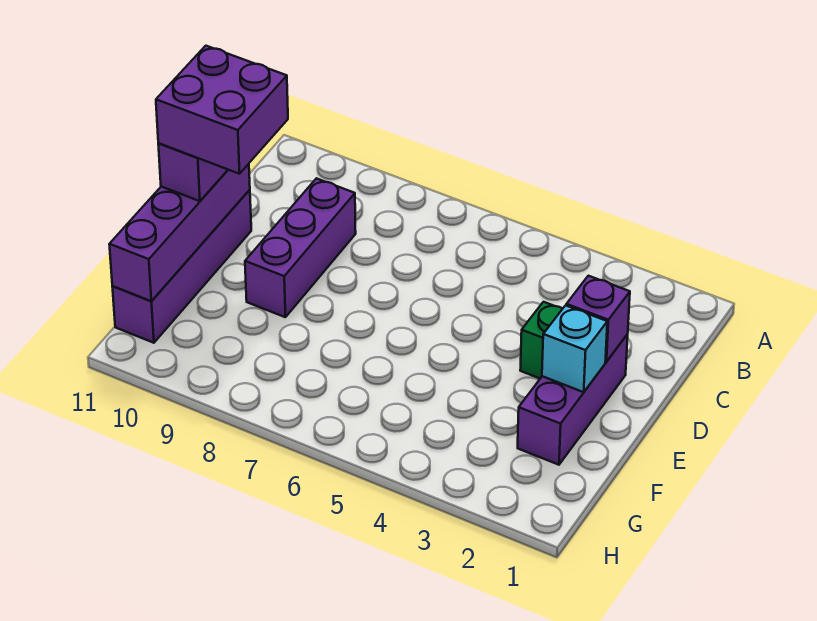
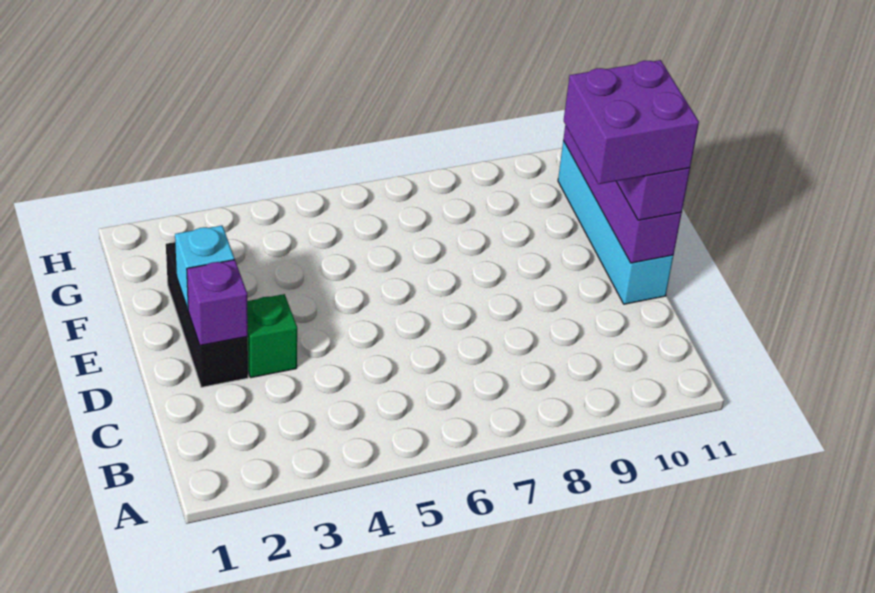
purple brick C9:E9 level 1 -> none
purple brick D2:F2 level 1 -> black brick D2:F2 level 1
purple brick D11:G11 level 1 -> cyan brick D11:G11 level 1

